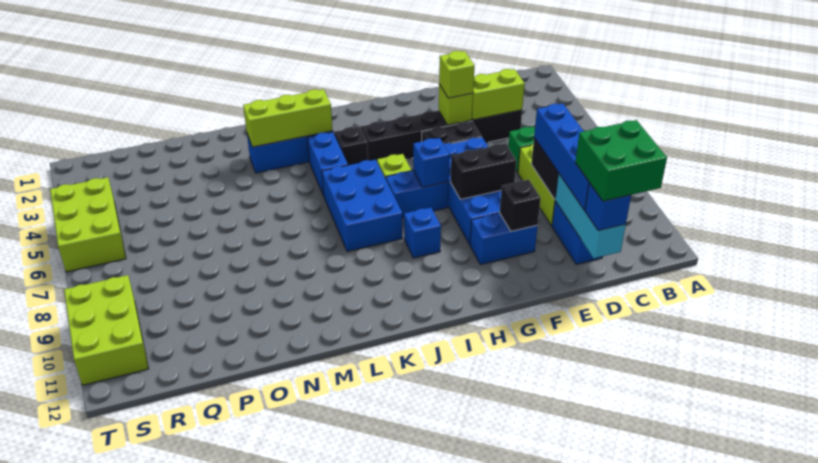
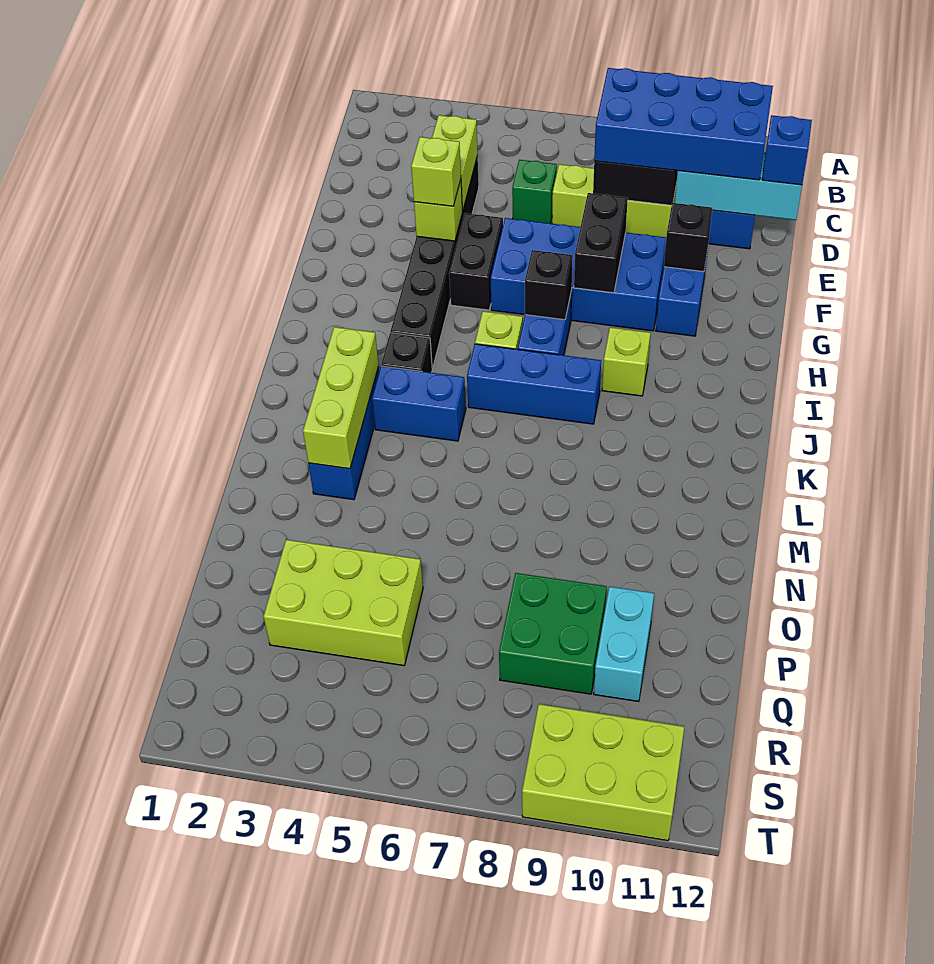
green brick C11:D12 level 4 -> green brick P8:Q9 level 1
blue brick D8:D11 level 3 -> blue brick C8:D11 level 3
blue brick H7 level 2 -> black brick H7 level 2
blue brick I9 level 1 -> lime brick I9 level 1
blue brick J6:K8 level 1 -> blue brick J6:J8 level 1
none -> cyan brick P10:Q10 level 1
lime brick S4:T6 level 1 -> lime brick P3:Q5 level 1

